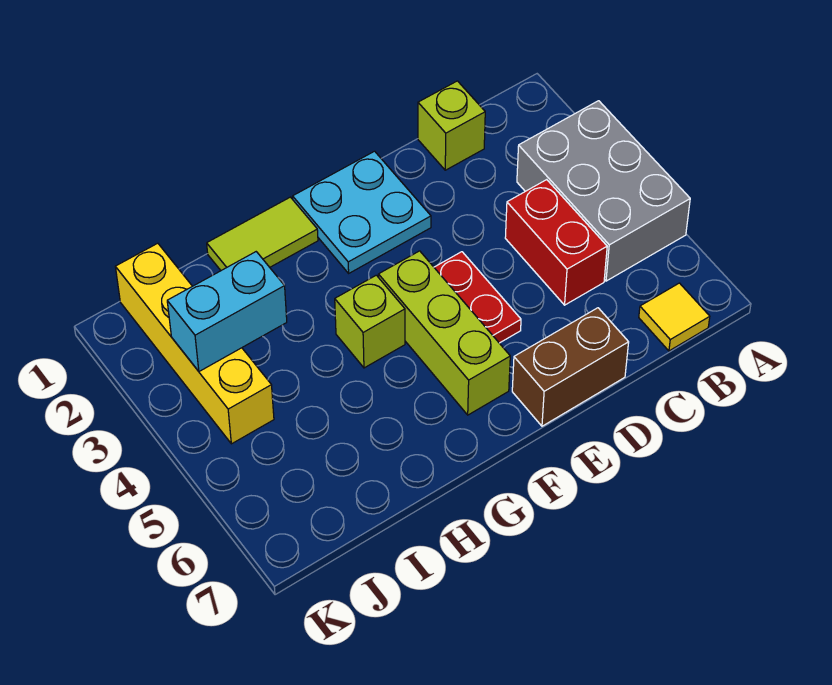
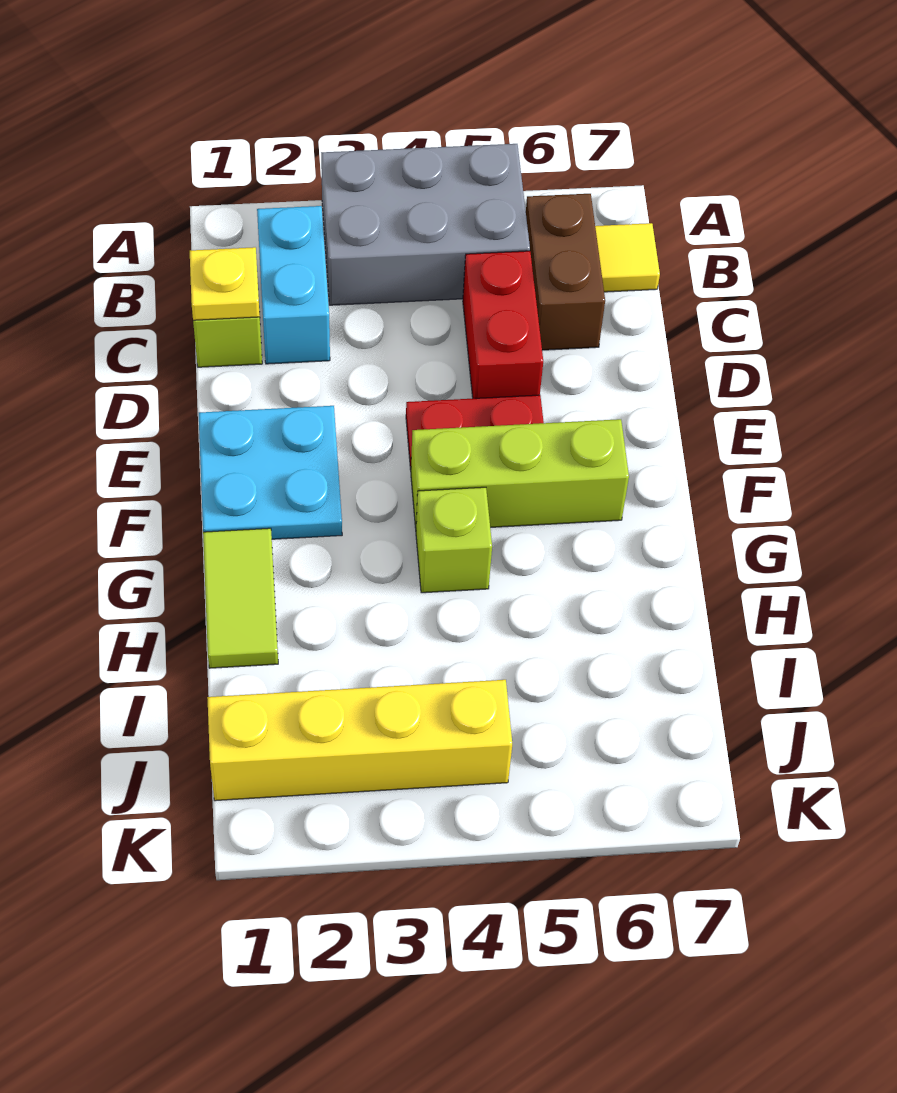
none -> yellow plate C1 level 2
red brick C4:C5 level 1 -> red brick C5:D5 level 1
brown brick D7:E7 level 1 -> brown brick B6:C6 level 1
cyan brick I3:J3 level 2 -> cyan brick B2:C2 level 1

